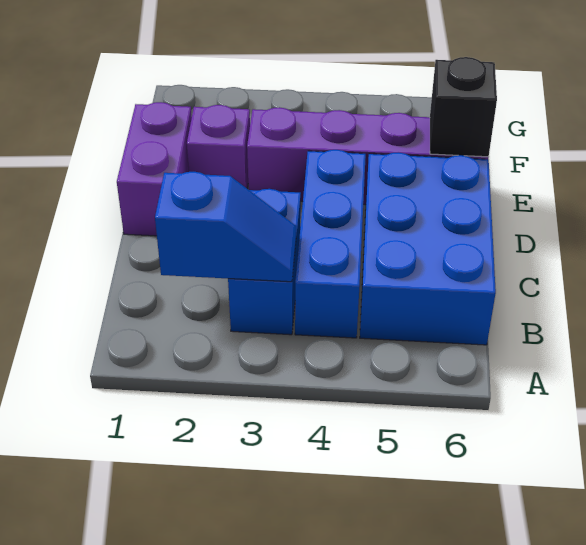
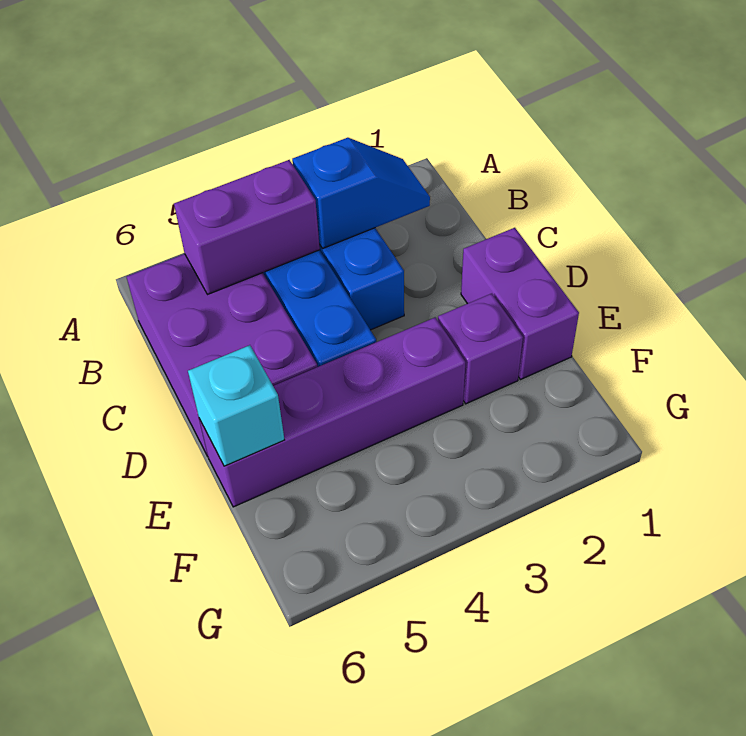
blue slope B2:B3 level 2 top 2 -> blue slope B2:B3 level 2 top 3
none -> purple brick B4:B5 level 2
blue brick B5:D6 level 1 -> purple brick B5:D6 level 1
black brick E6 level 2 -> cyan brick E6 level 2

